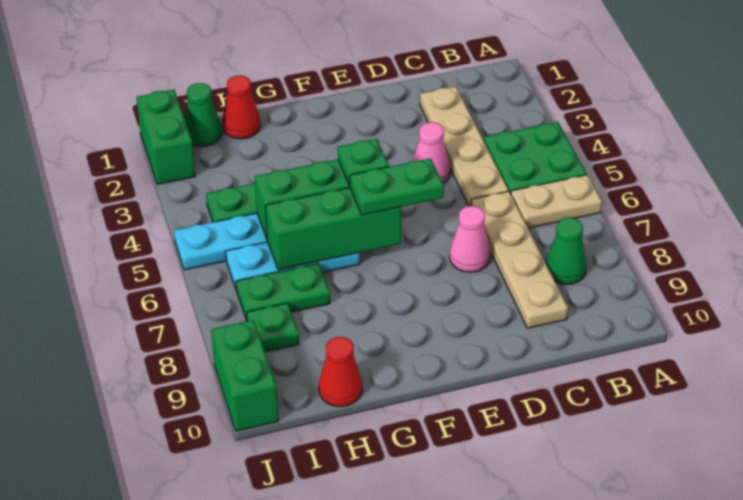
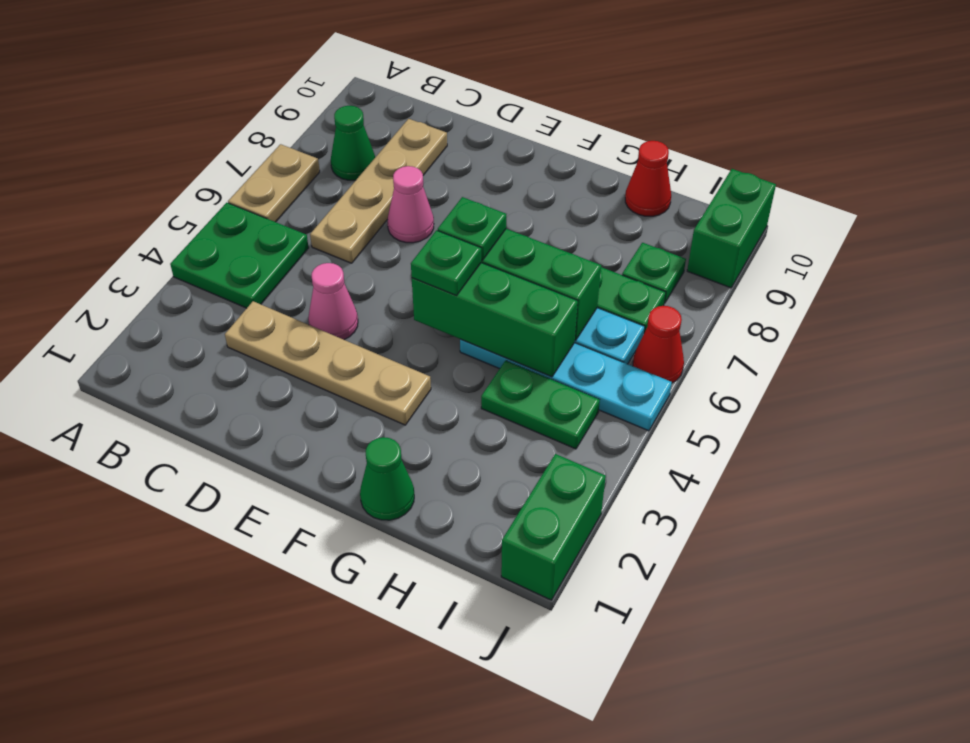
tan plate A6:B6 level 1 -> tan plate A6:A7 level 1
tan plate C2:C5 level 1 -> tan plate C3:F3 level 1
green plate E6:F6 level 3 -> green plate F6 level 3
red cone H1 level 1 -> red cone J6 level 1
green cone I1 level 1 -> green cone G1 level 1

